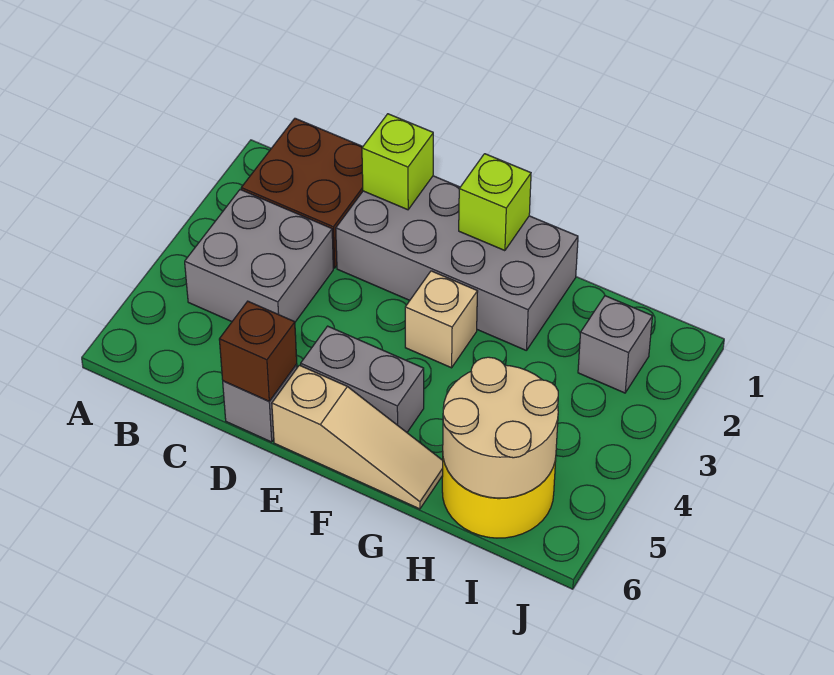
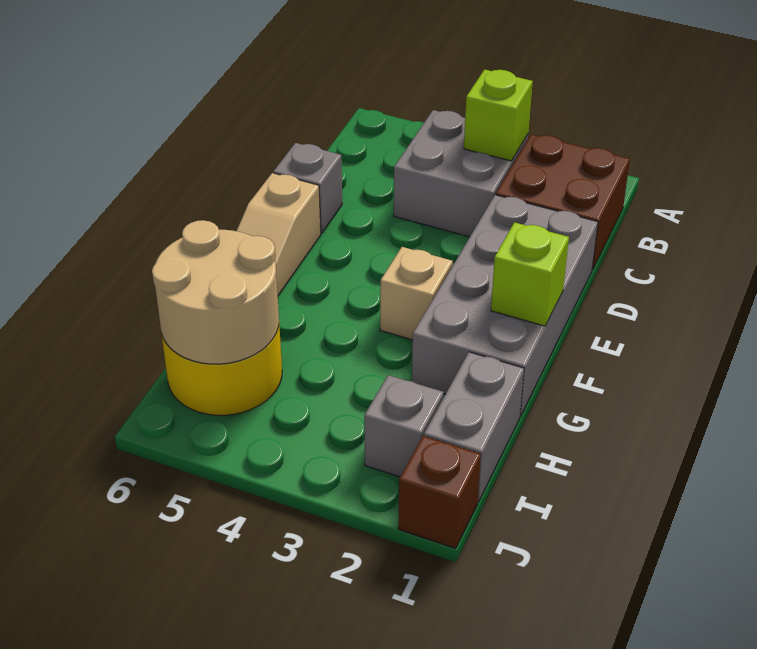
lime brick D1 level 2 -> lime brick B3 level 2
brown brick D6 level 2 -> brown brick J1 level 1
grey brick E5:F5 level 1 -> grey brick H1:I1 level 1

